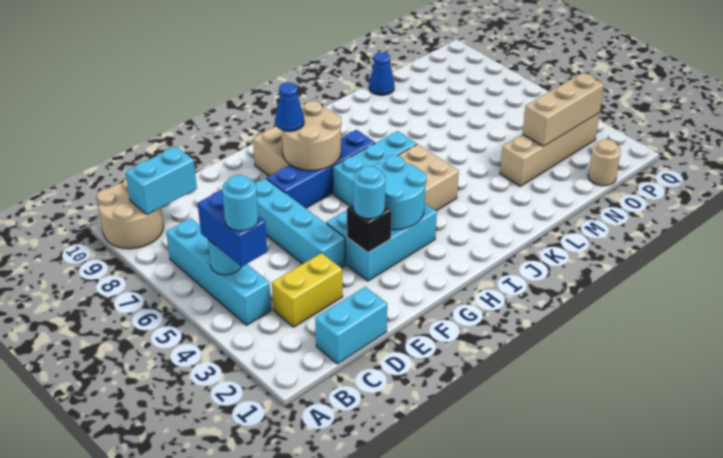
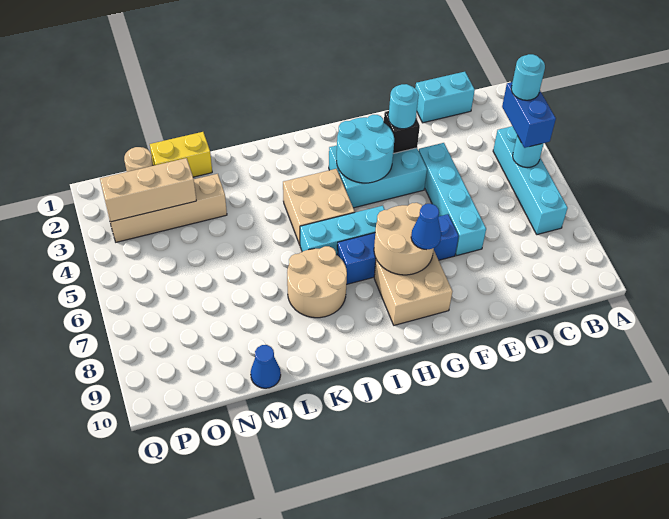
tan round brick A9:B10 level 1 -> tan round brick J7:K8 level 1
cyan brick B9:C9 level 2 -> none
yellow brick C3:D3 level 1 -> yellow brick M1:N1 level 1

